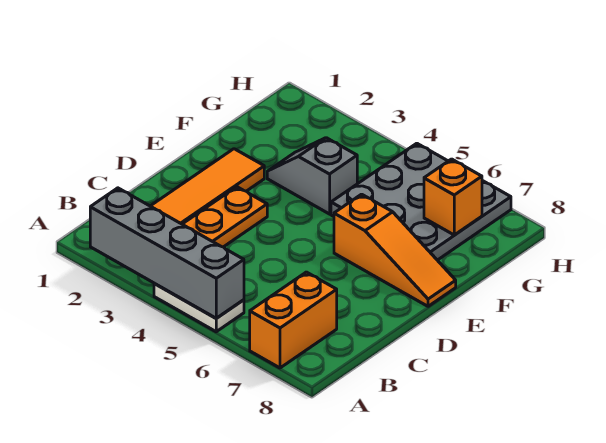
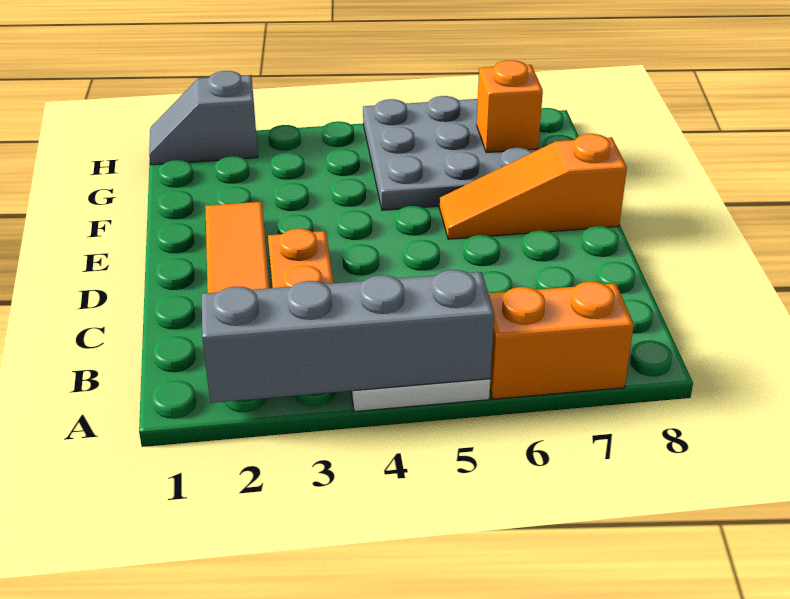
orange brick A7:B7 level 1 -> orange brick A6:A7 level 1
orange slope E6:E8 level 1 top 6 -> orange slope E6:E8 level 1 top 8
grey slope F3:F4 level 1 top 4 -> grey slope H1:H2 level 1 top 2

